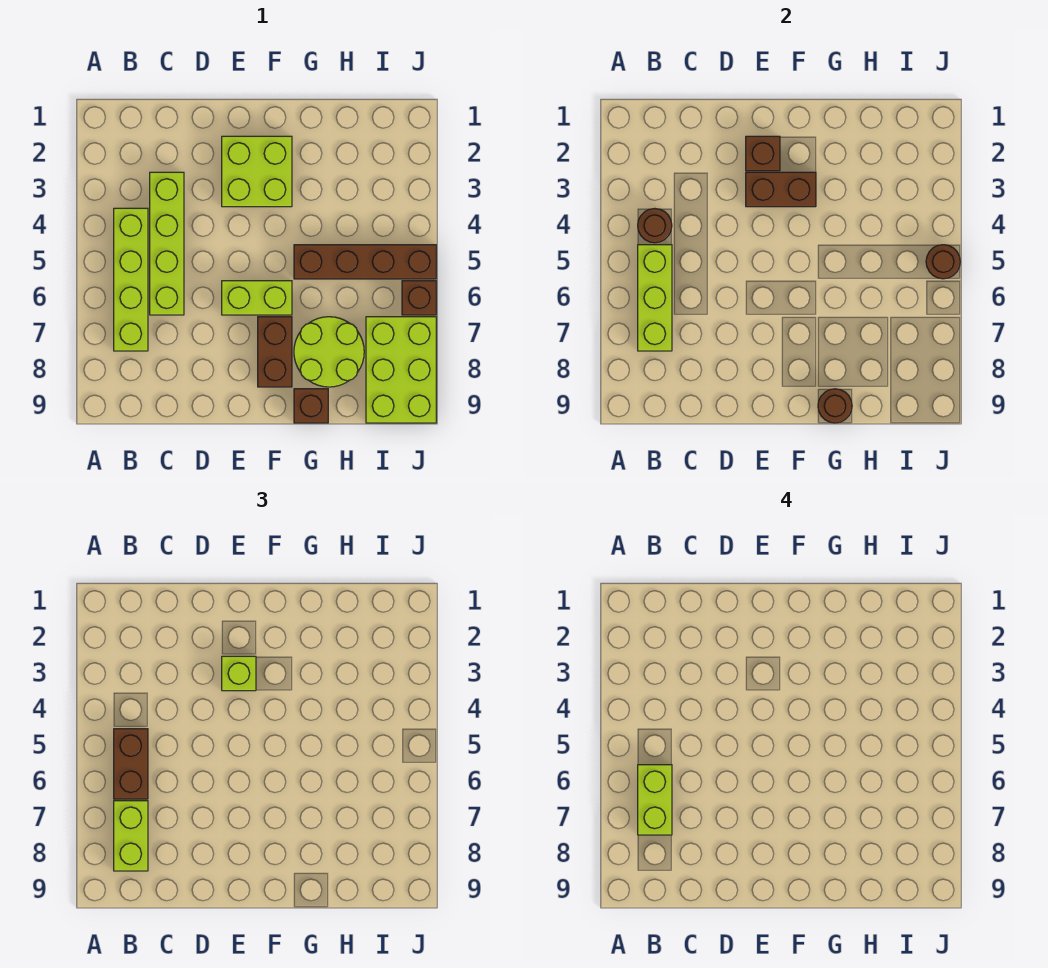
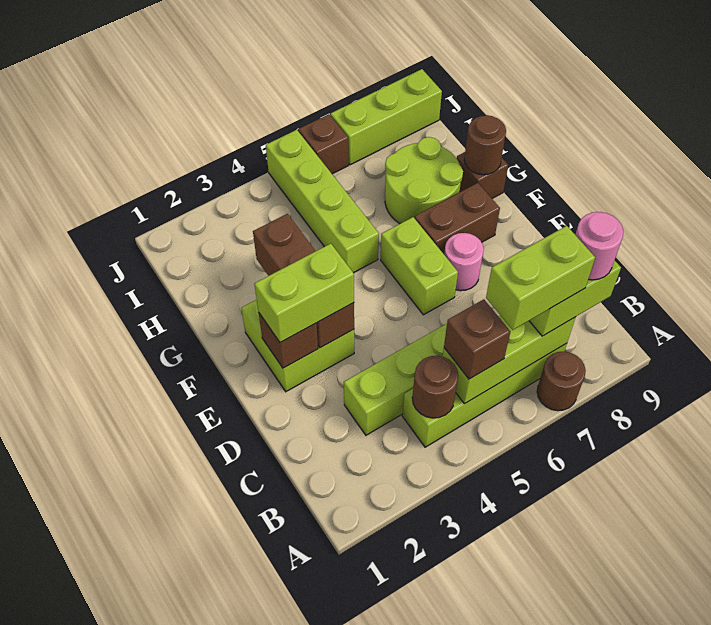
brown brick B5:B6 level 3 -> brown brick B5 level 3
none -> pink round brick B8 level 4
brown brick E3:F3 level 2 -> brown brick E3:G3 level 2
lime brick E3 level 3 -> lime brick E2:E3 level 3
none -> pink round brick E7 level 1
brown brick G5:J5 level 1 -> lime brick G5:J5 level 1
lime brick I7:J9 level 1 -> lime brick J7:J9 level 1
brown round brick J5 level 2 -> brown round brick A7 level 1

